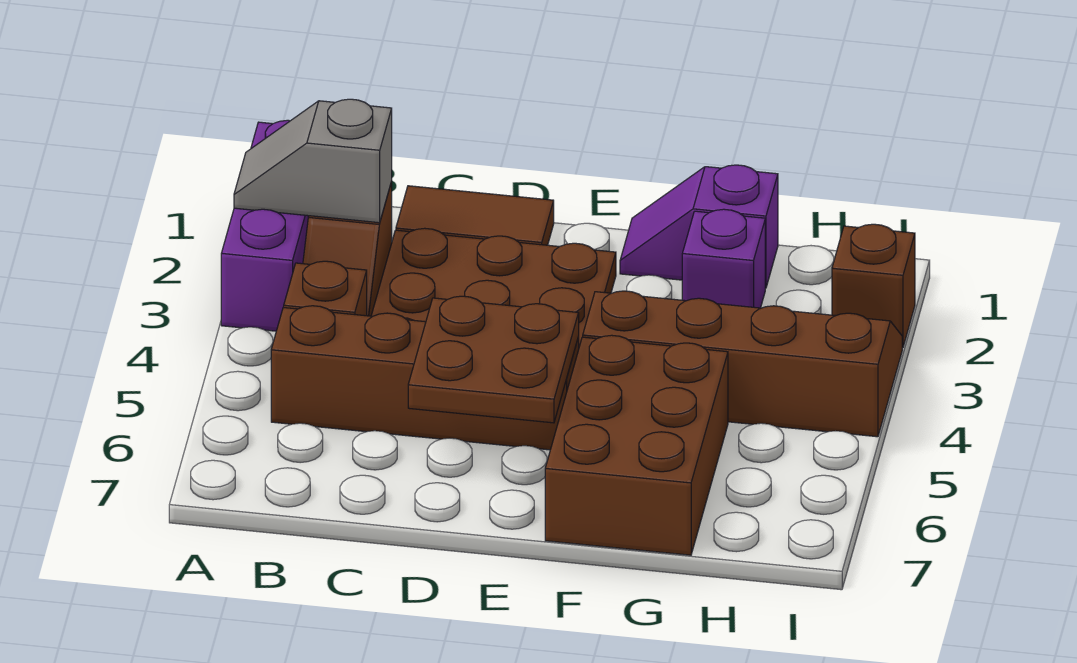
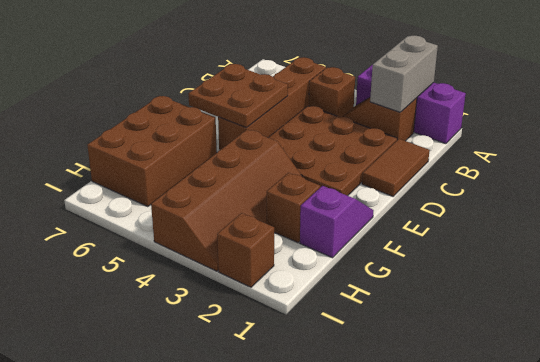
grey slope A2:B2 level 2 top B -> grey brick A2:B2 level 2
brown brick F5:G7 level 1 -> brown brick F6:H7 level 1
purple brick G2 level 1 -> brown brick G2 level 1

